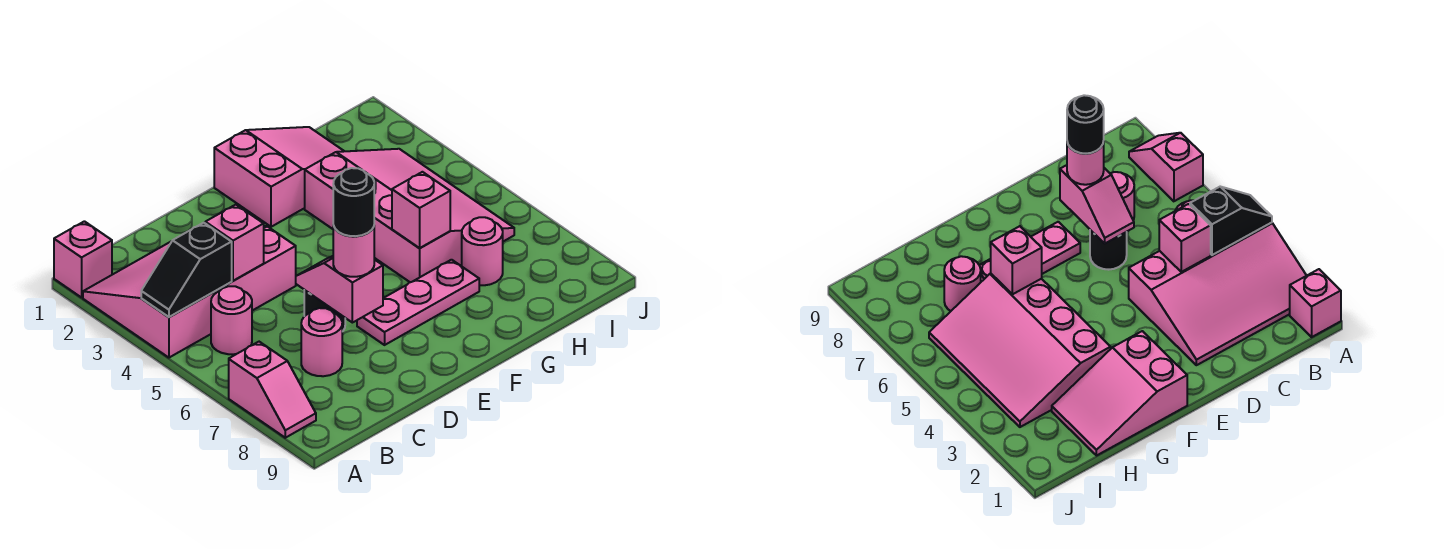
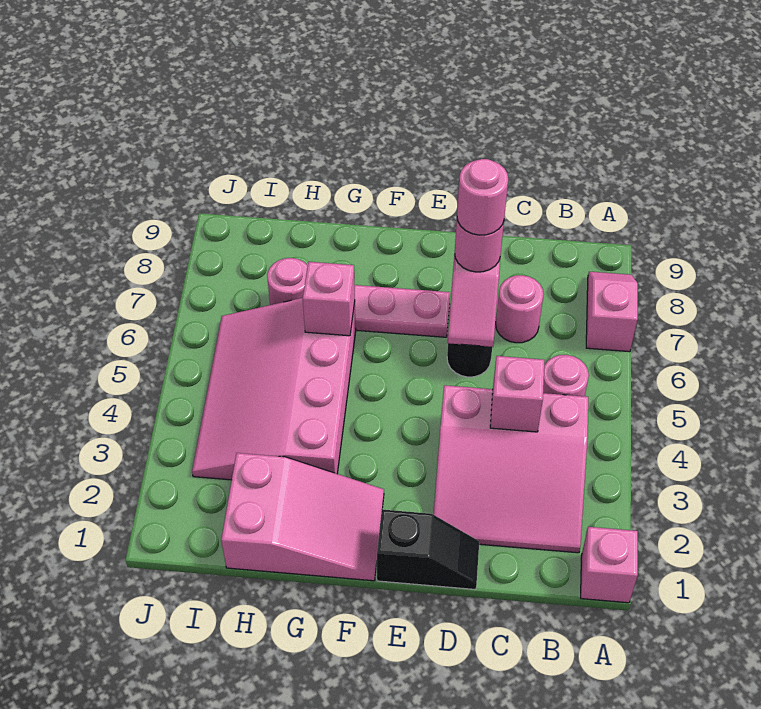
pink slope A2:D4 level 1 top 4 -> pink slope B2:D4 level 1 top 4
black slope A4:B4 level 2 top B -> black slope D1:E1 level 1 top E
black round brick D7 level 4 -> pink round brick D7 level 4
pink slope F1:H2 level 1 top F -> pink slope F1:H2 level 1 top H

